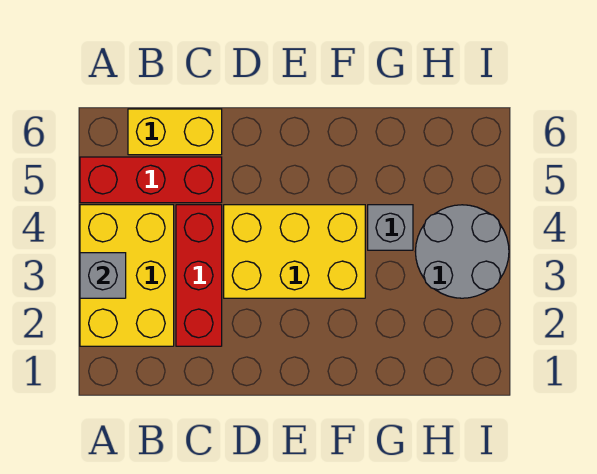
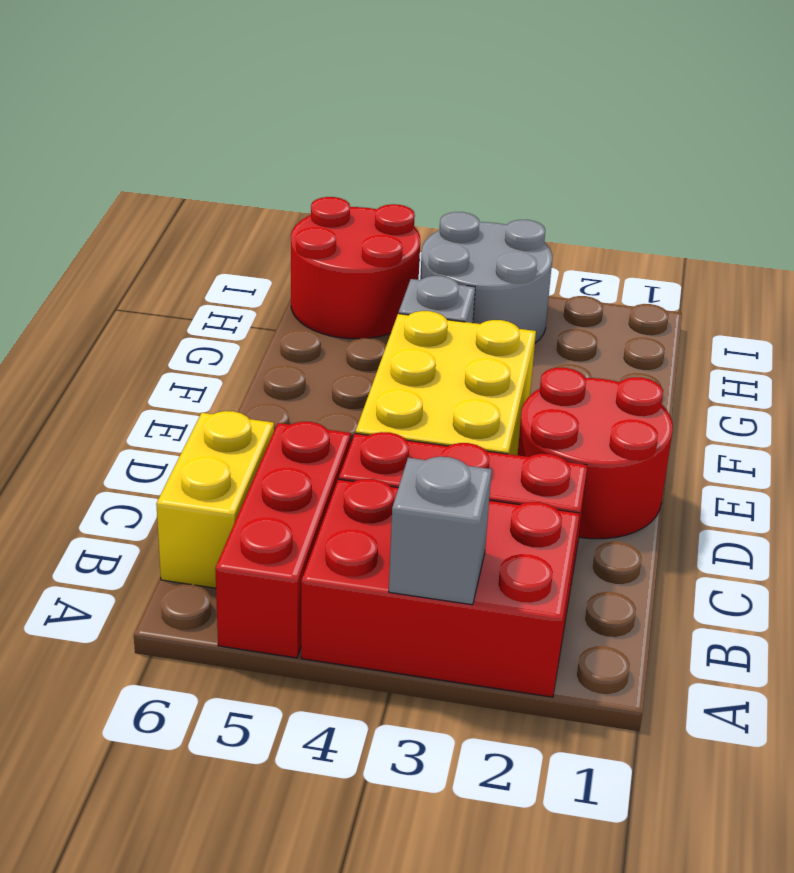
yellow brick A2:B4 level 1 -> red brick A2:B4 level 1
none -> red round brick D1:E2 level 1
none -> red round brick H5:I6 level 1

